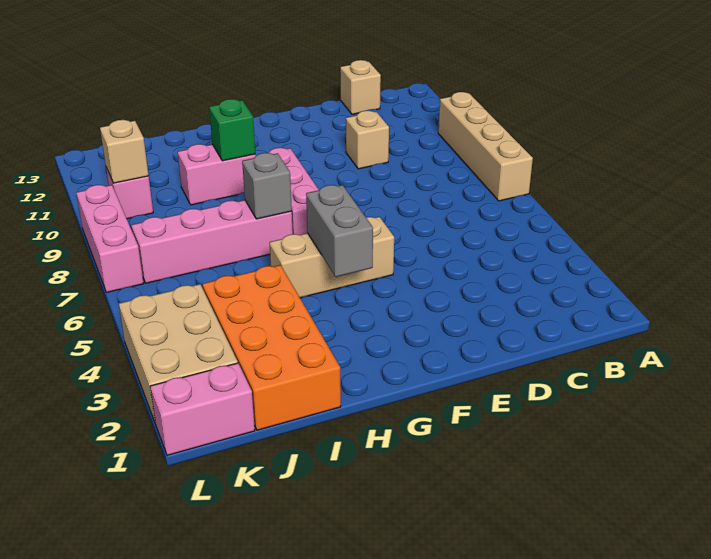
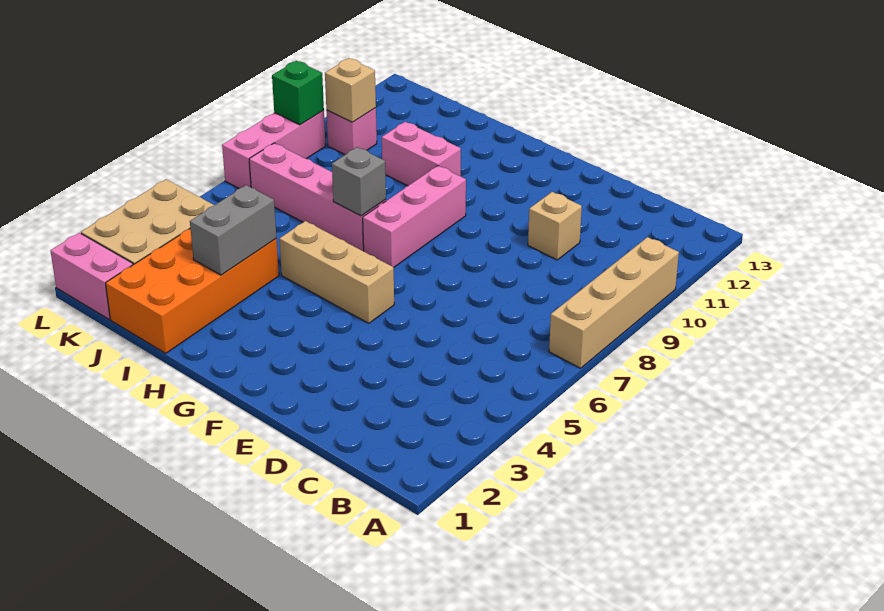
tan brick C13 level 1 -> none
grey brick G4:G5 level 2 -> grey brick I3:I4 level 2
green brick H10 level 2 -> green brick L9 level 2

